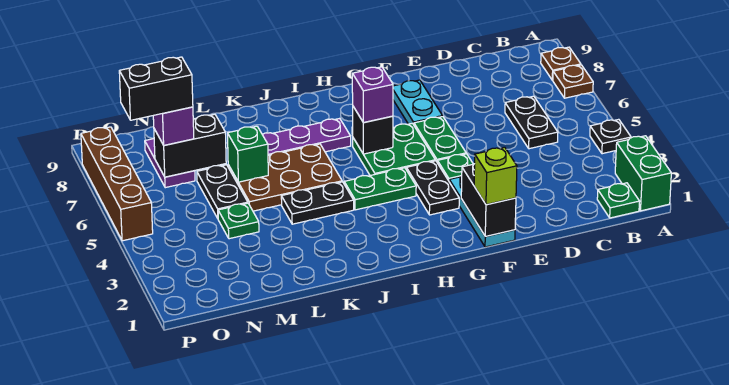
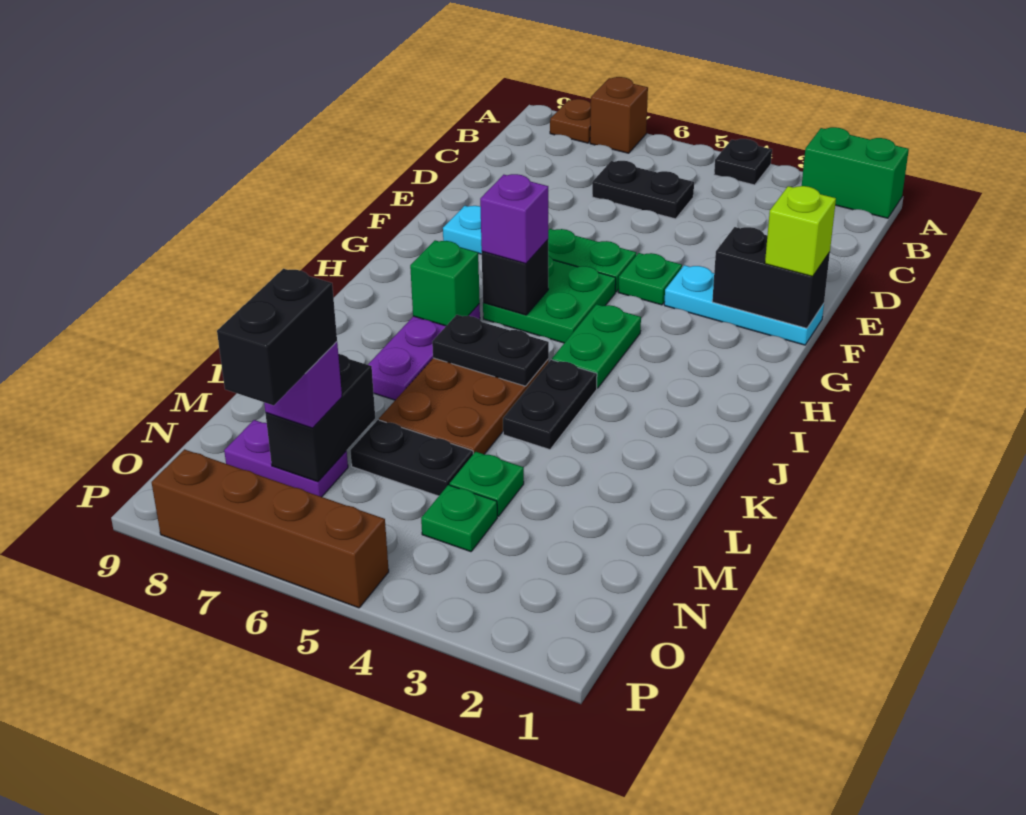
brown plate A7 level 1 -> brown brick A7 level 1
green plate B1 level 1 -> green plate N4 level 1
black plate G3:G4 level 1 -> black plate J5:J6 level 2
green brick L6 level 2 -> green brick I7 level 2

